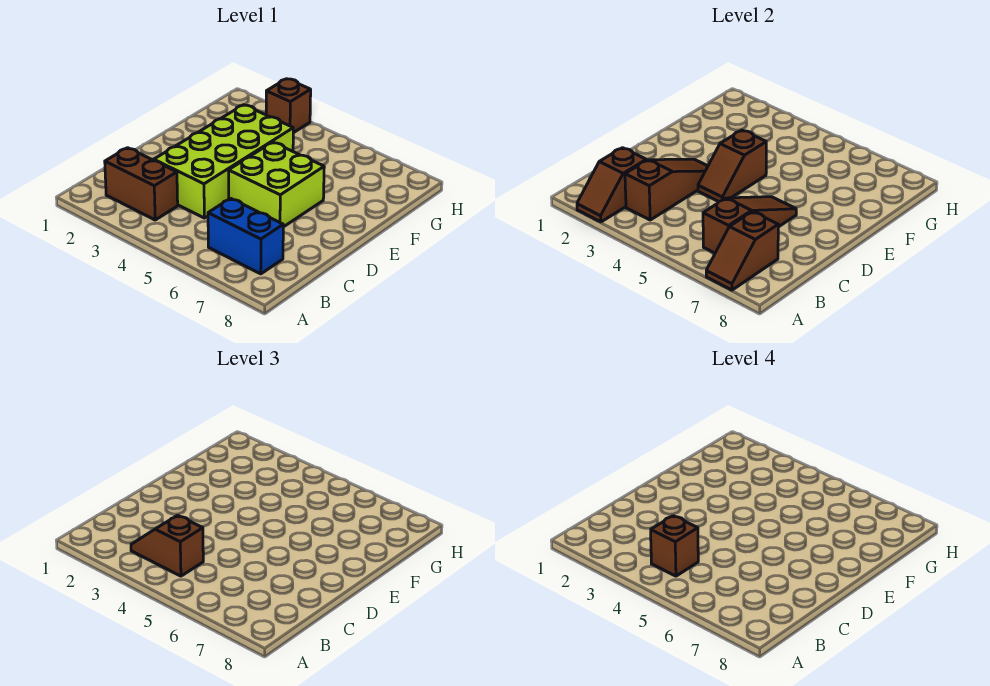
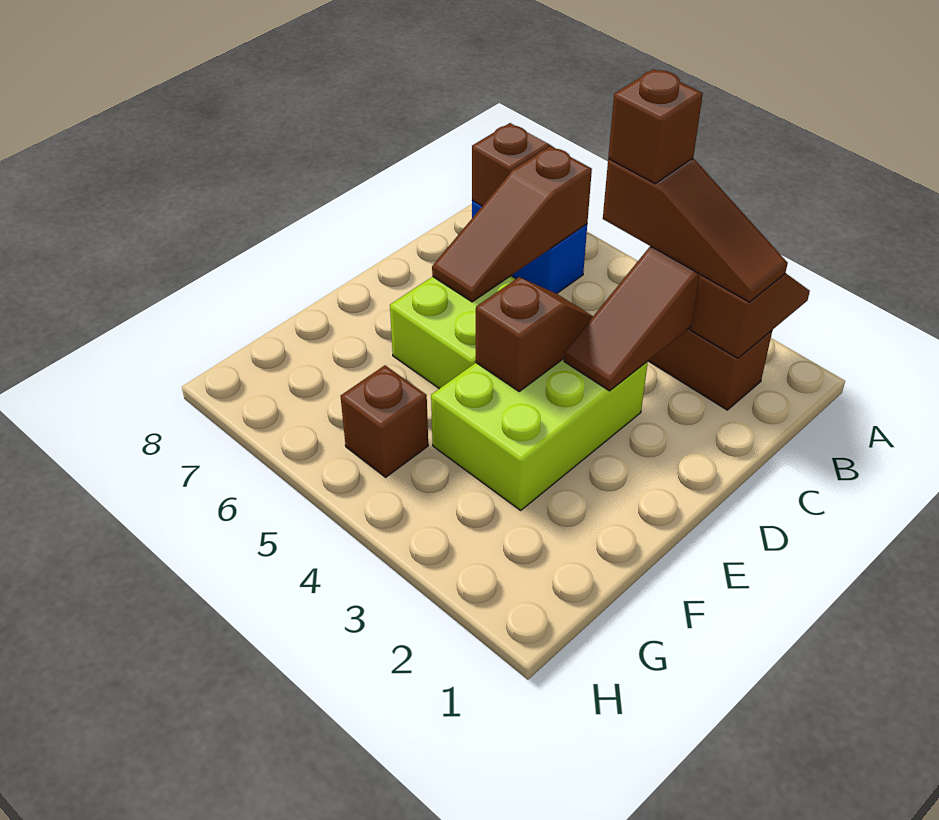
brown slope B3:B4 level 3 top 4 -> brown slope B2:B4 level 3 top 4
lime brick C3:F4 level 1 -> lime brick D3:F4 level 1
brown brick H3 level 1 -> brown brick G5 level 1

